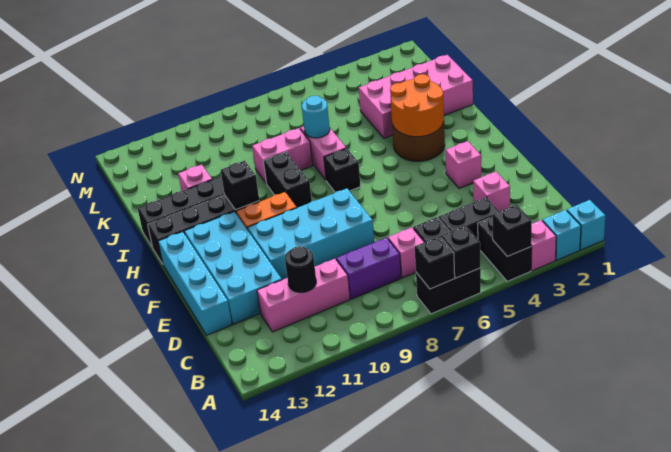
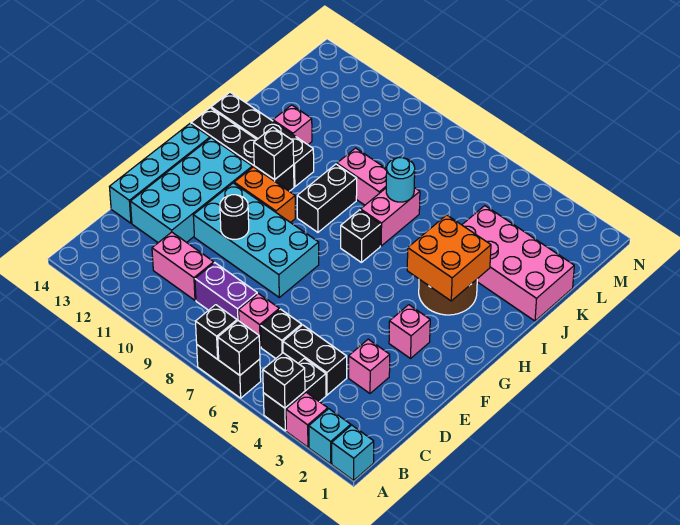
pink brick C10:C12 level 1 -> pink brick C10:C11 level 1
black round brick C11 level 2 -> black round brick E10 level 2
orange round brick H3:I4 level 2 -> orange brick H3:I4 level 2

